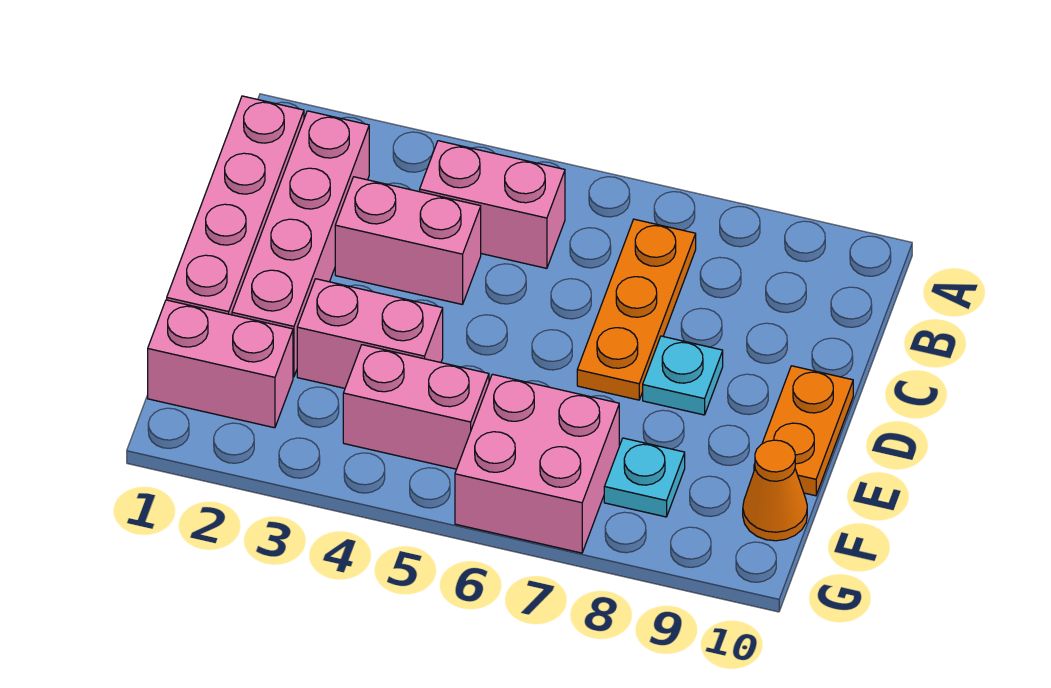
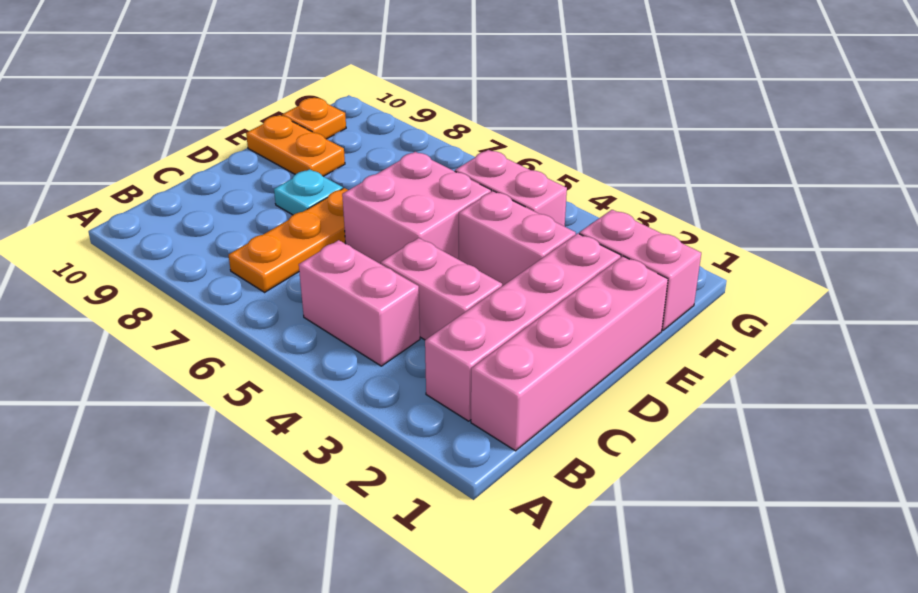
orange plate D10:E10 level 1 -> orange plate E9:E10 level 1
pink brick F6:G7 level 1 -> pink brick D5:E6 level 1
cyan plate F8 level 1 -> none
orange cone F10 level 1 -> orange plate F10 level 1

